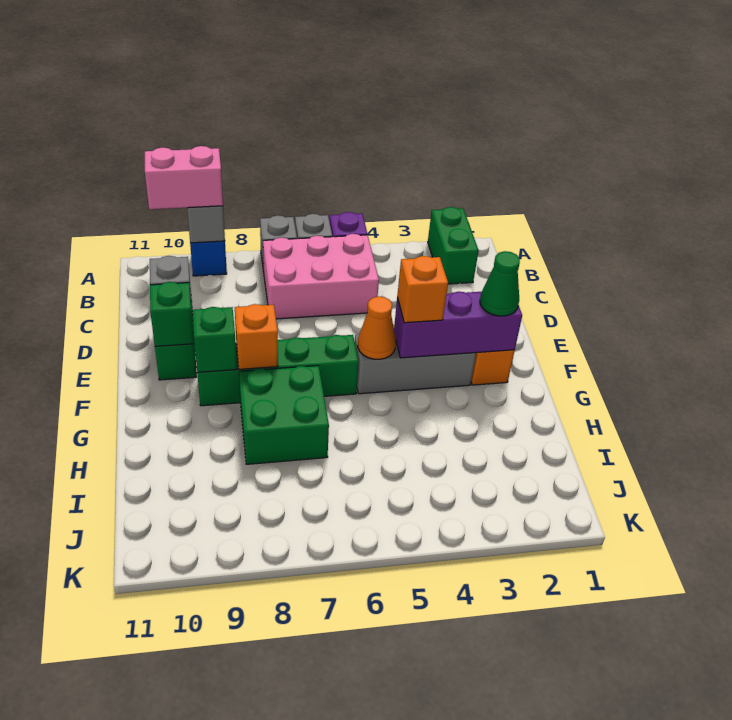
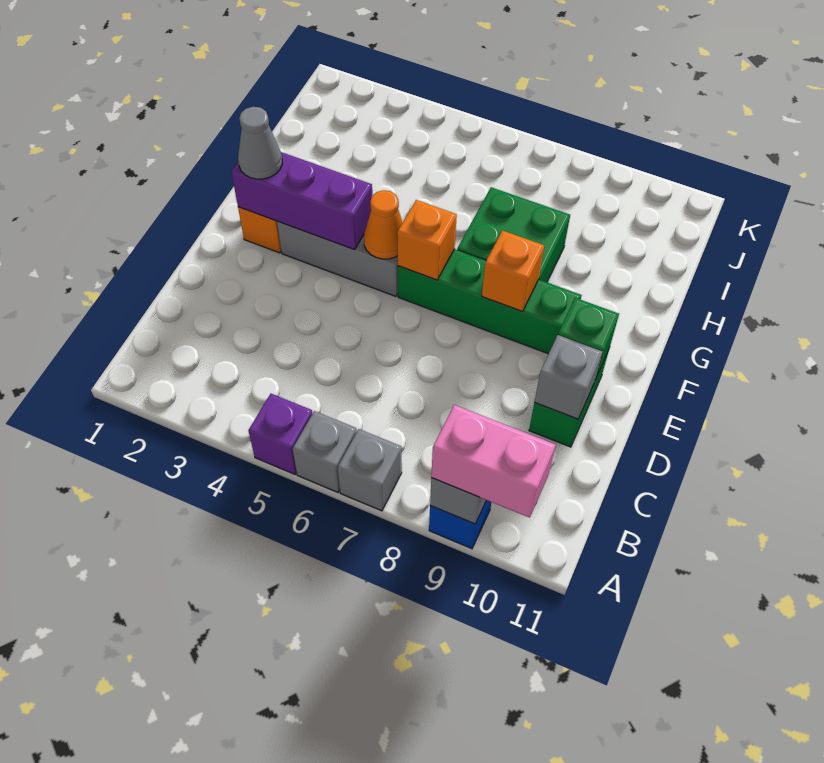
green brick A2:B2 level 1 -> none
pink brick B5:C7 level 1 -> none
green cone F2 level 3 -> grey cone F2 level 3
orange brick F4 level 3 -> orange brick F6 level 2
green brick F9 level 2 -> none

